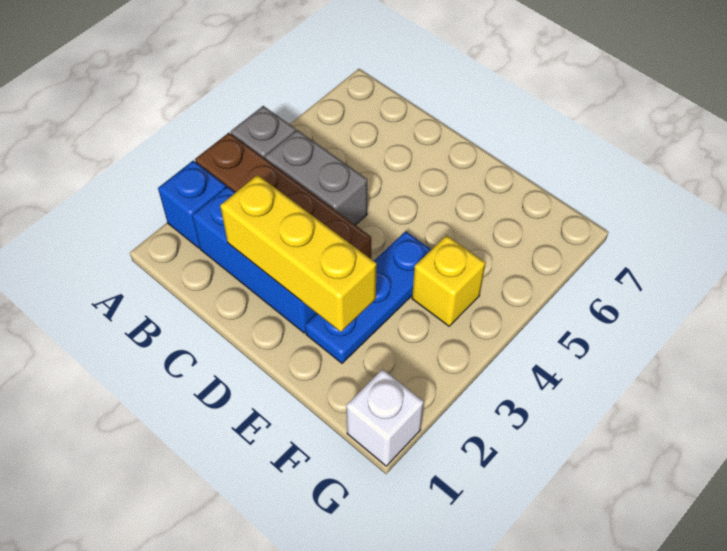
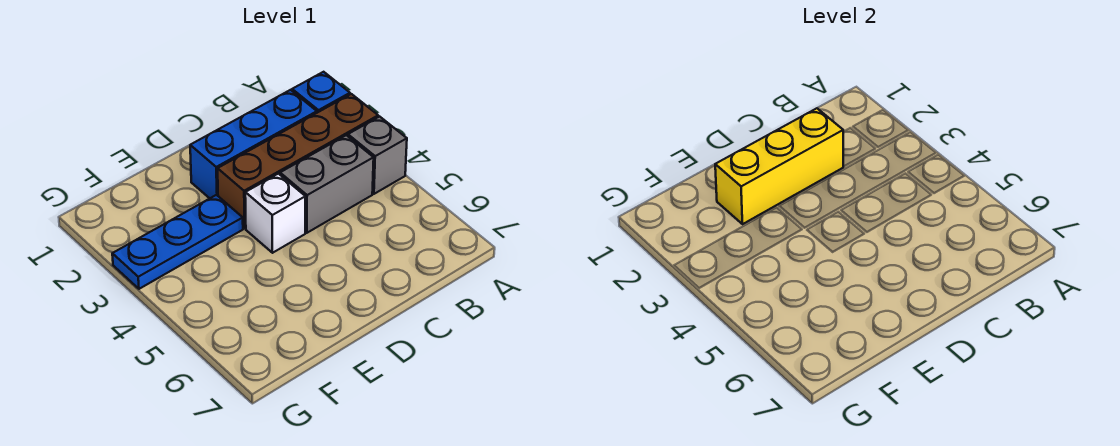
blue plate E2:E4 level 1 -> blue plate E3:G3 level 1
yellow brick F4 level 1 -> none
white brick G1 level 1 -> white brick D4 level 1

